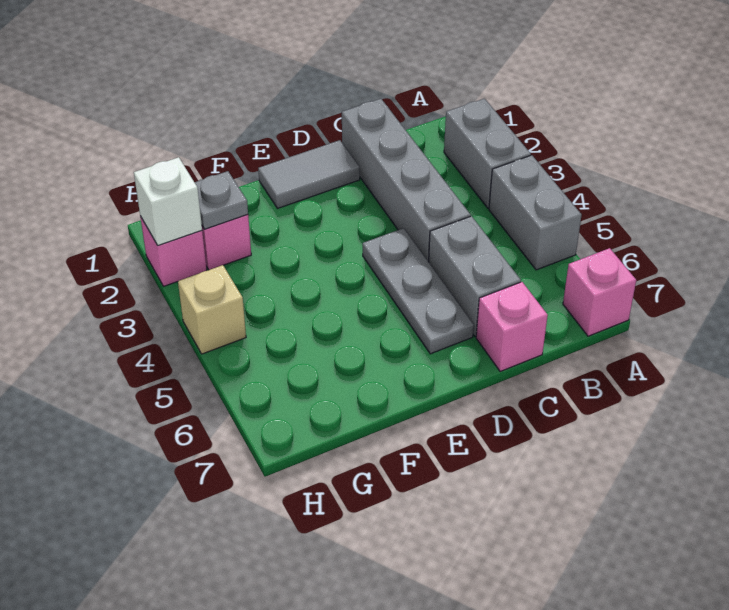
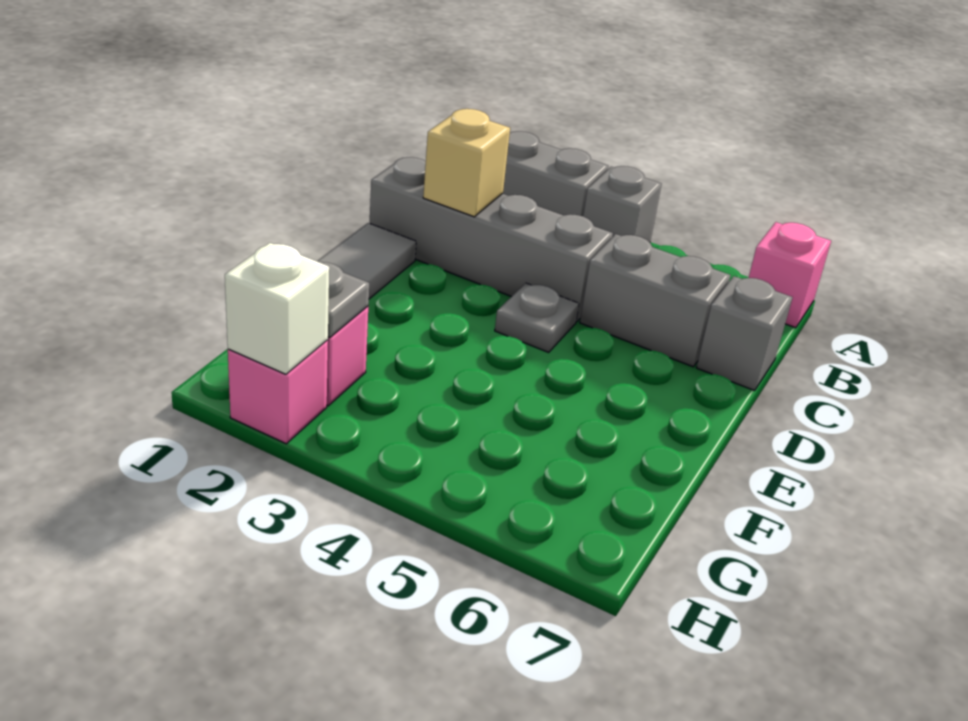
grey brick A4:A5 level 1 -> grey brick A4 level 1
pink brick C7 level 1 -> grey brick C7 level 1
grey plate D4:D6 level 1 -> grey plate D4 level 1
tan brick H4 level 1 -> tan brick C2 level 2

